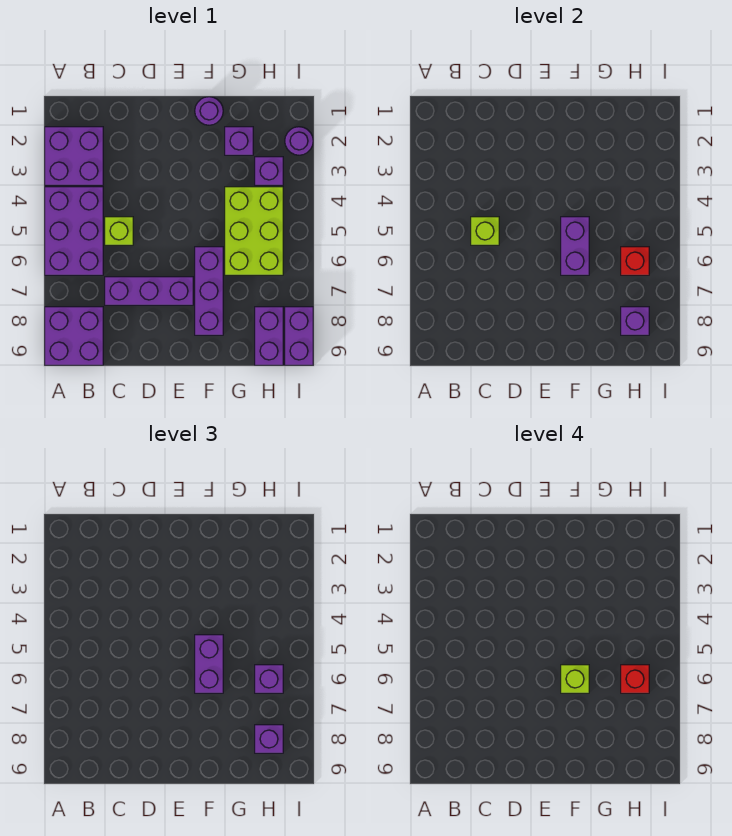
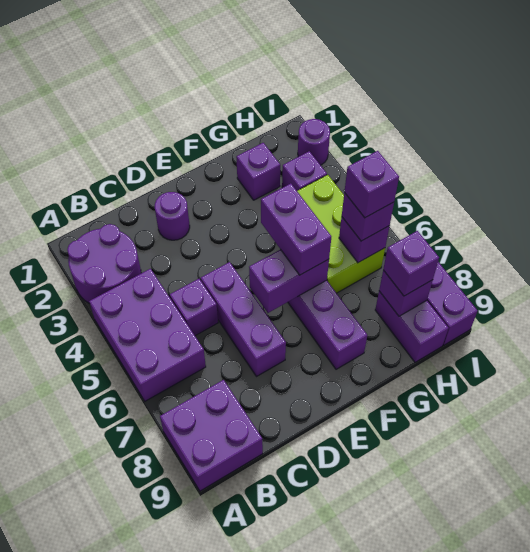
purple brick A2:B3 level 1 -> purple round brick A2:B3 level 1
lime brick C5 level 1 -> purple brick C5 level 1
lime brick C5 level 2 -> none
purple brick C7:E7 level 1 -> purple brick D5:D7 level 1
purple round brick F1 level 1 -> purple round brick D2 level 1
purple brick F5:F6 level 2 -> purple brick E6:F6 level 2
lime brick F6 level 4 -> none
red brick H6 level 2 -> purple brick H6 level 2
red brick H6 level 4 -> purple brick H6 level 4

